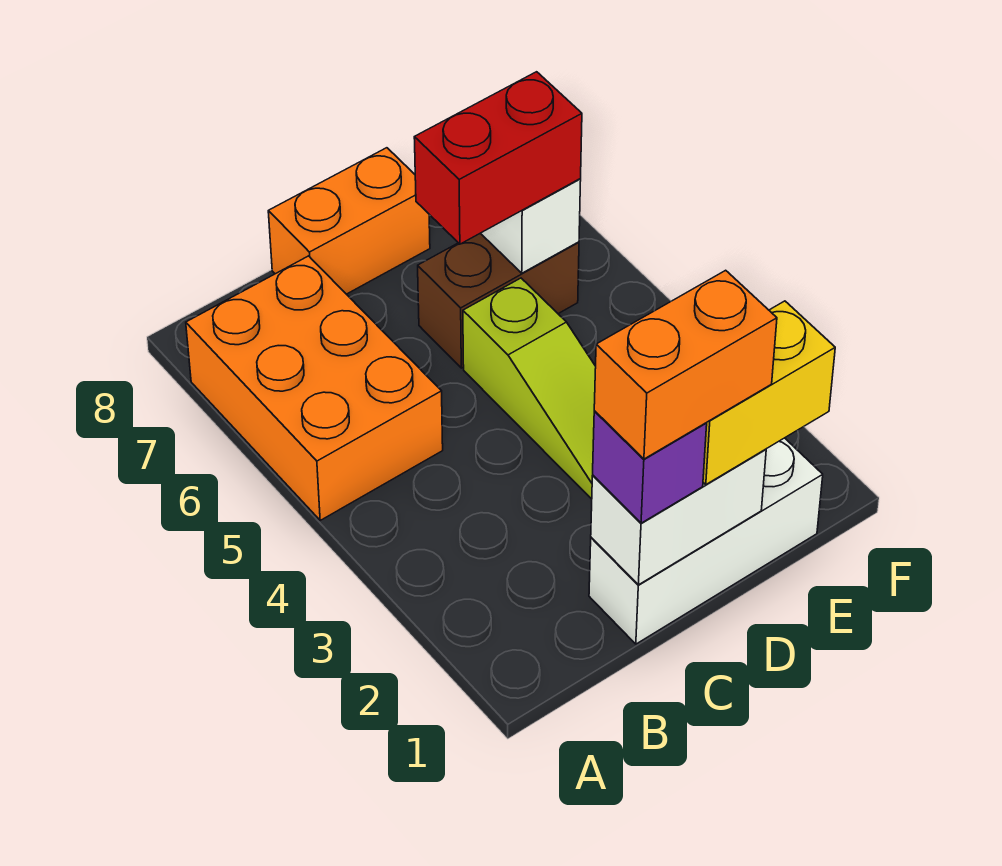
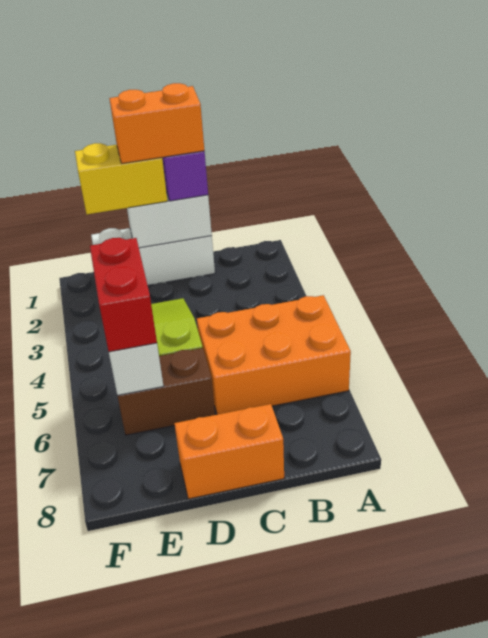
orange brick A5:B7 level 1 -> orange brick A5:C6 level 1
red brick D6:E6 level 3 -> red brick E5:E6 level 3

